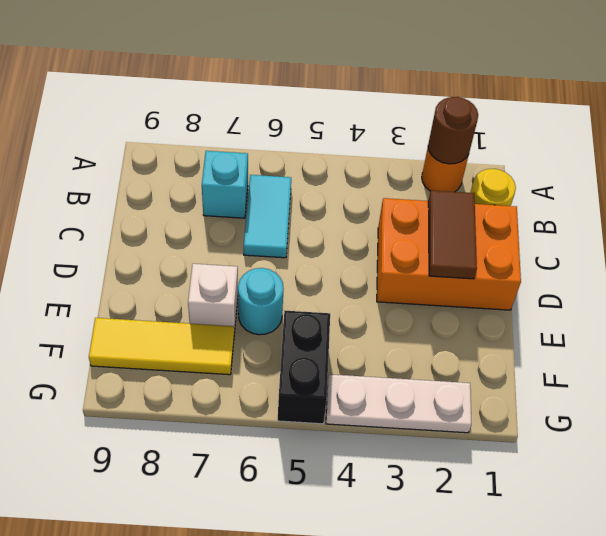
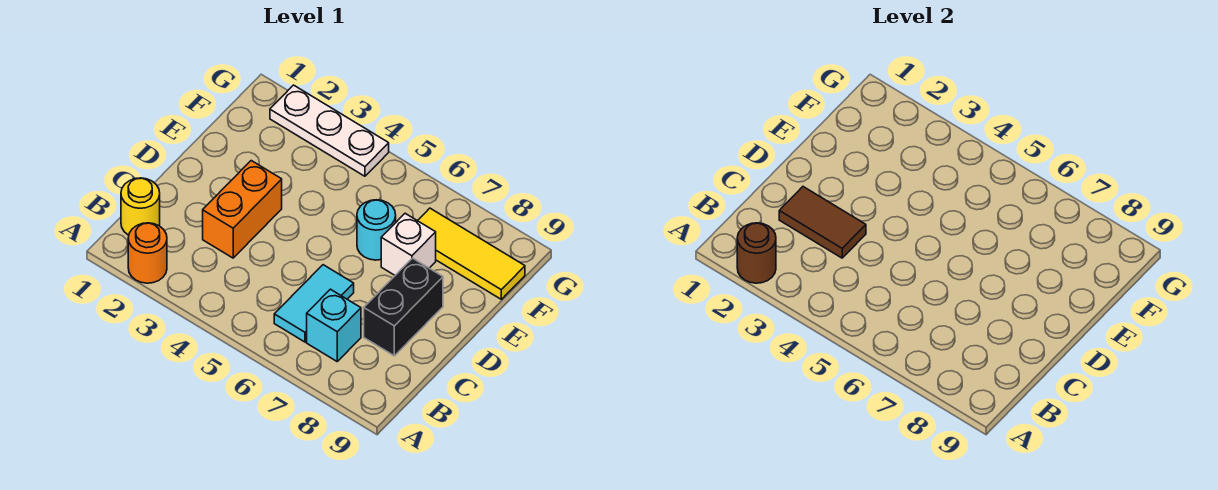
orange brick C1:D3 level 1 -> orange brick C3:D3 level 1
brown tile C2:D2 level 2 -> brown tile C2:C3 level 2
black brick F5:G5 level 1 -> black brick C8:D8 level 1

